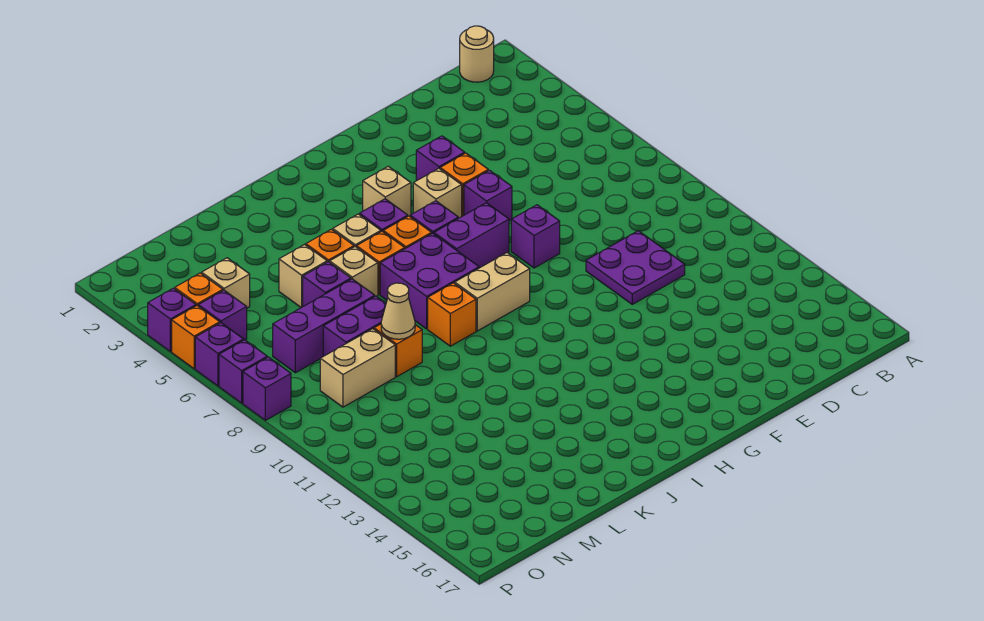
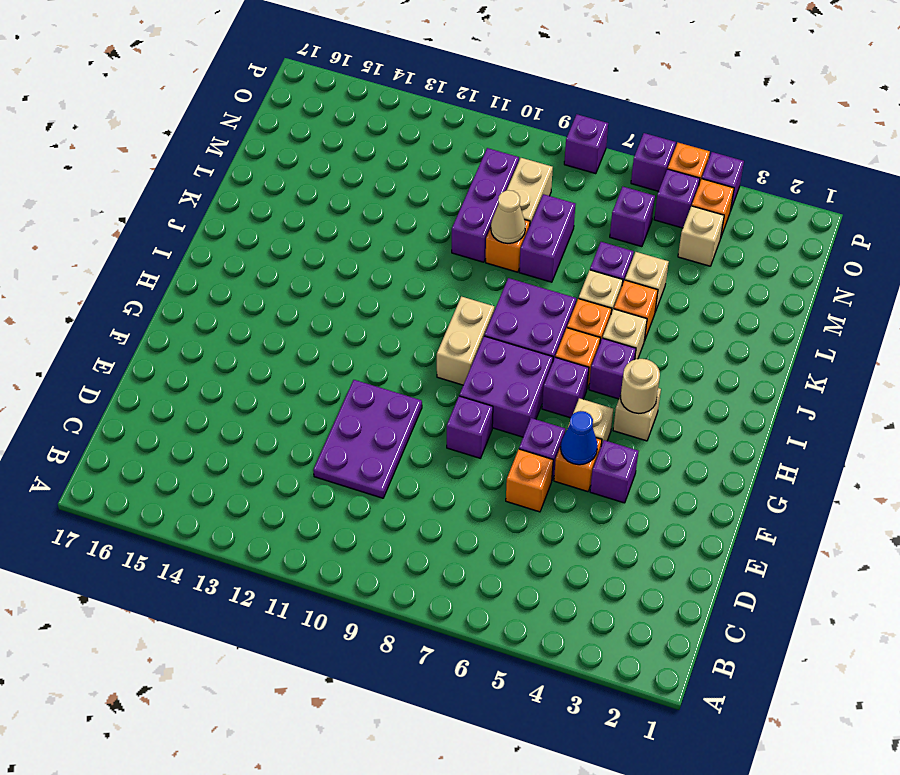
tan round brick B1 level 1 -> tan round brick H4 level 2
purple plate D10:E11 level 1 -> purple plate D10:F11 level 1
none -> blue cone F5 level 2
purple brick G7:H7 level 1 -> purple brick G7:H8 level 1
orange brick J9 level 1 -> orange brick E6 level 1
purple brick L7:N7 level 1 -> purple brick L10:N10 level 1
purple brick P7 level 1 -> purple brick N6 level 1

